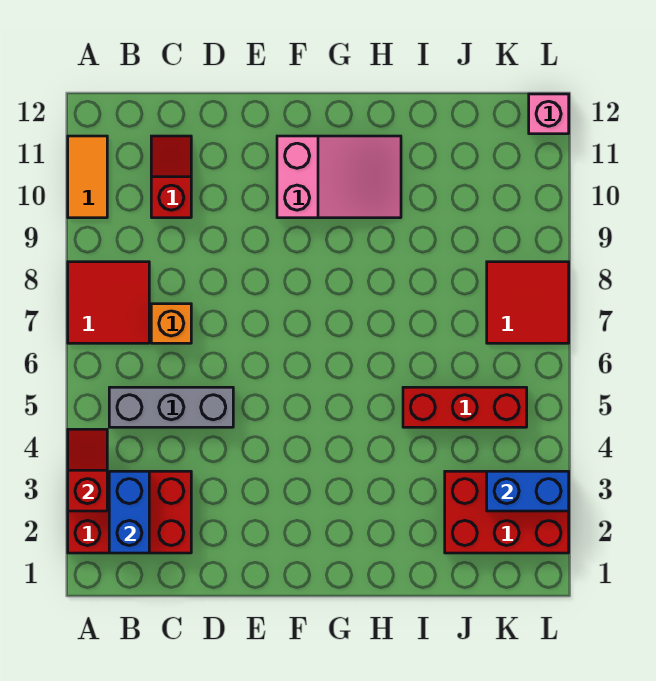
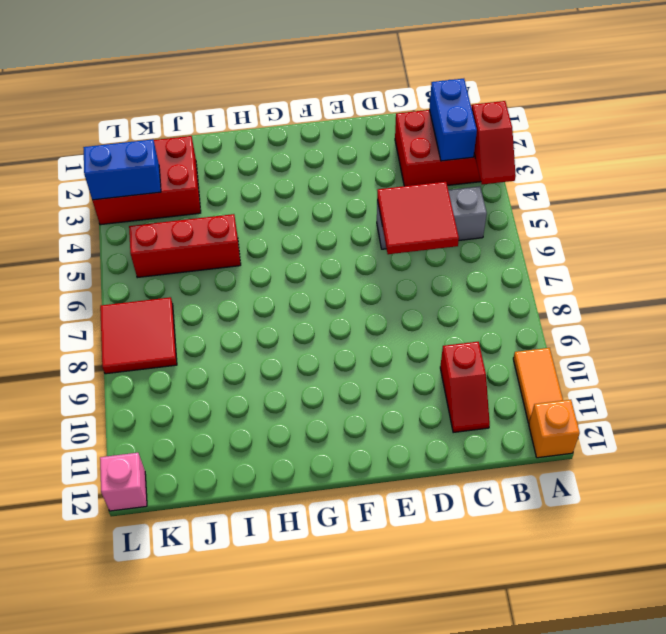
red tile A7:B8 level 1 -> red tile C5:D6 level 2
orange brick C7 level 1 -> orange brick A12 level 1
pink slope F10:H11 level 1 top F -> none

